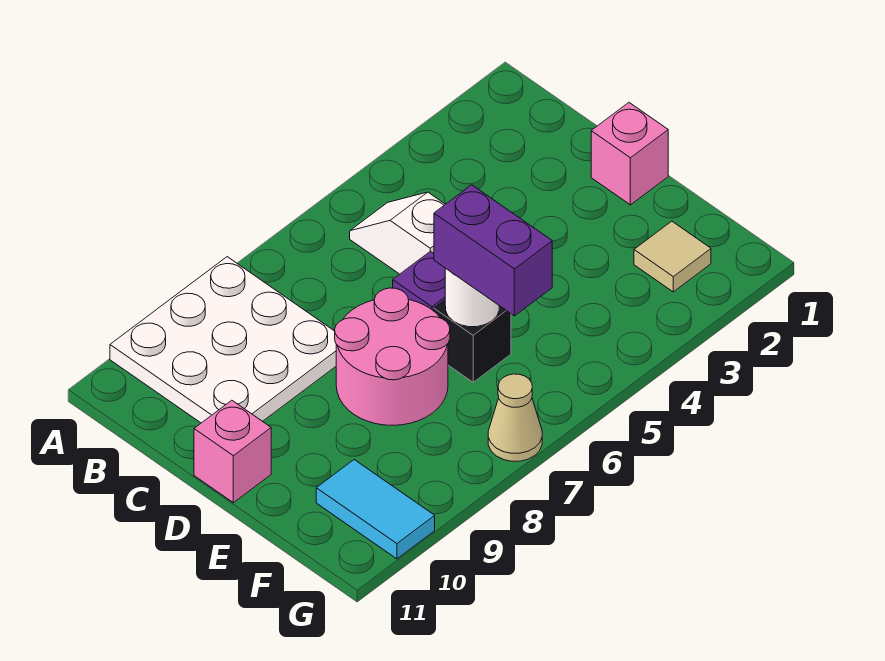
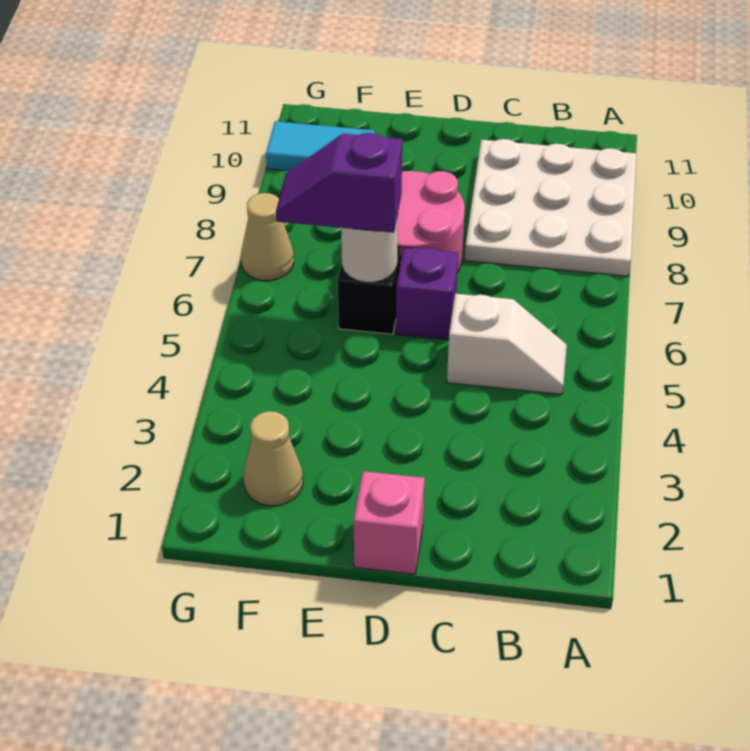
pink brick D11 level 1 -> none
purple brick E6:F6 level 3 -> purple slope E6:F6 level 3 top E
tan tile F2 level 1 -> tan cone F2 level 1

